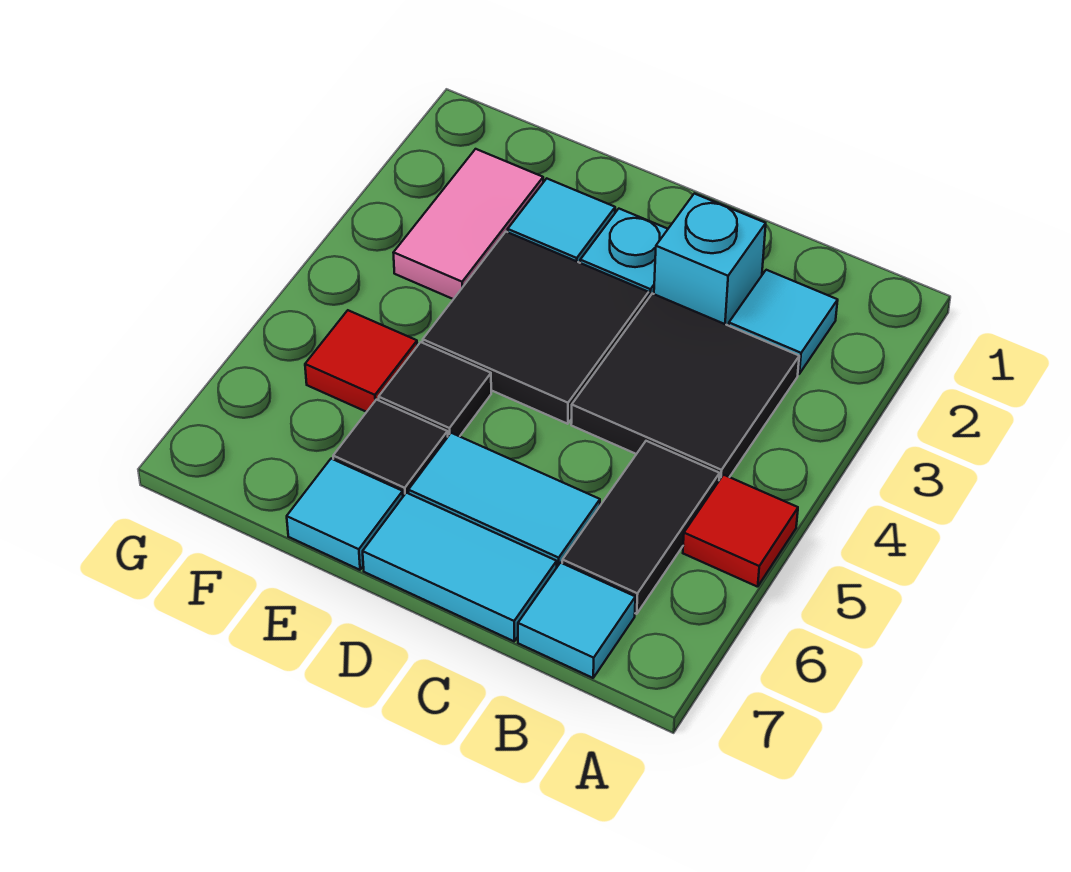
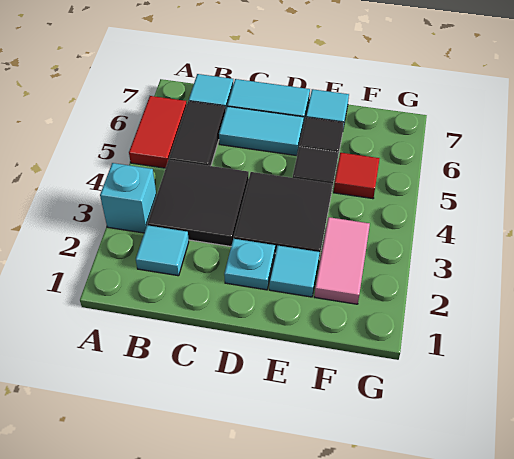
red tile A5 level 1 -> red tile A5:A6 level 1
cyan brick C2 level 1 -> cyan brick A3 level 1

